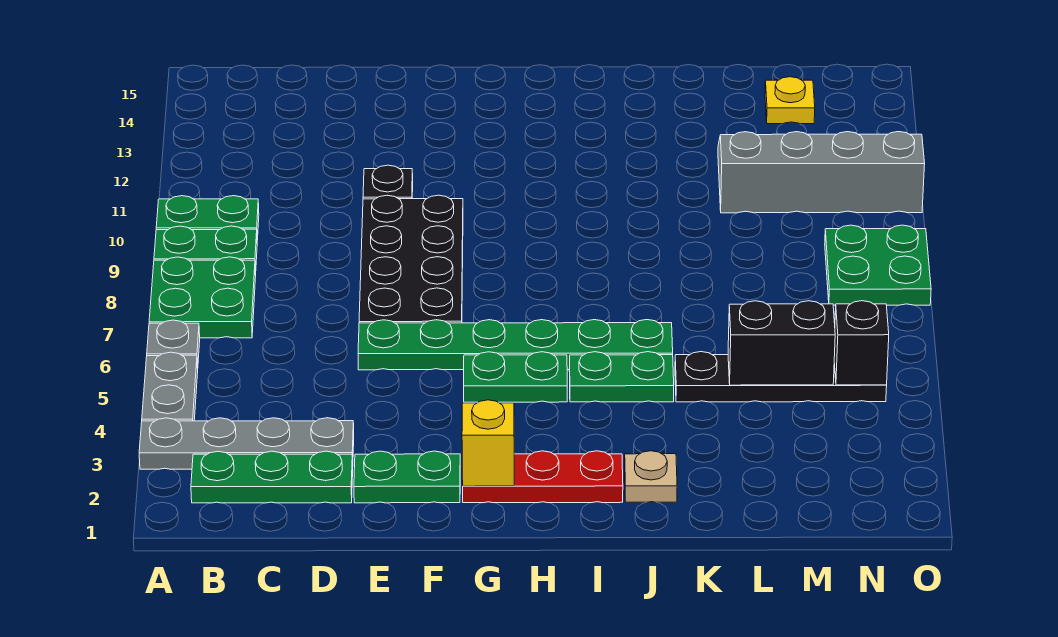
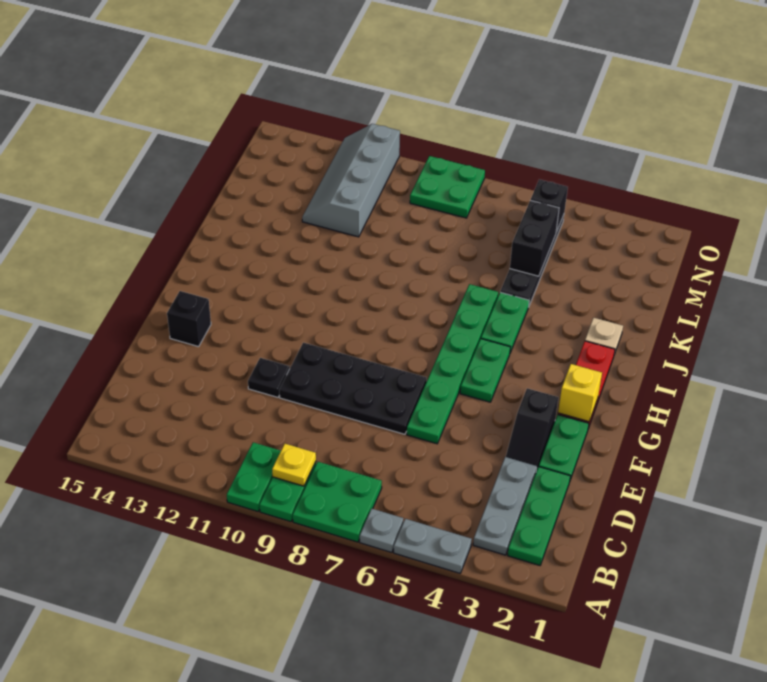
grey plate A3:D3 level 1 -> grey plate B3:D3 level 1
none -> black slope E3:F3 level 1 top F
none -> black brick F14 level 1
yellow plate M14 level 1 -> yellow plate B9 level 2

